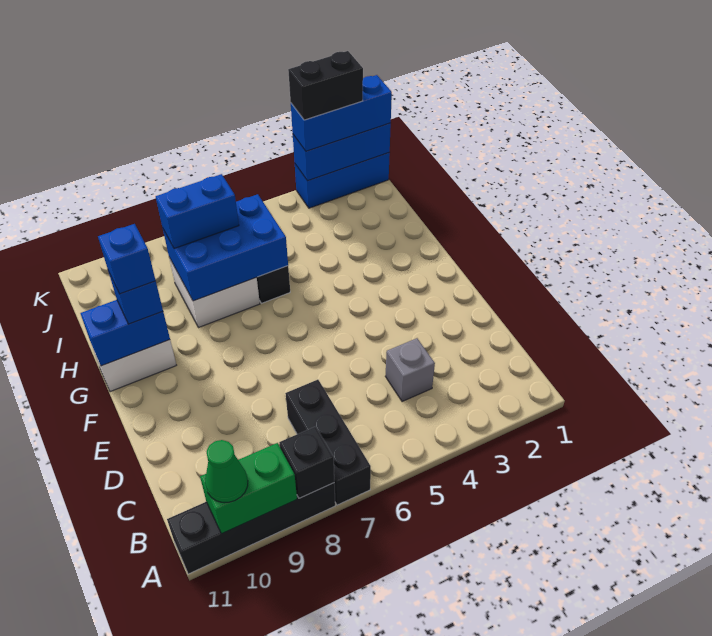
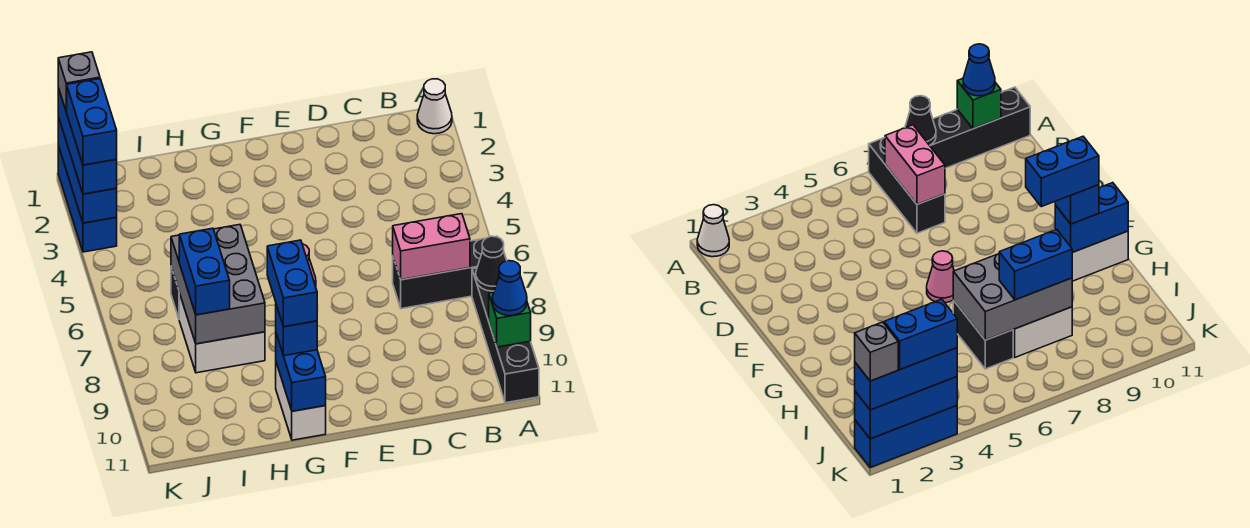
none -> white cone A1 level 1
black brick A8 level 2 -> black cone A8 level 2
green brick A9:A10 level 2 -> green brick A10 level 2
green cone A10 level 3 -> blue cone A10 level 3
none -> pink brick B7:C7 level 2
grey brick C4 level 1 -> grey brick K1 level 4
none -> pink cone F6 level 1
blue brick G10 level 4 -> blue brick G9:G10 level 4
blue brick H6:I8 level 2 -> grey brick H6:I8 level 2
black brick K2:K3 level 4 -> blue brick K2:K3 level 4

